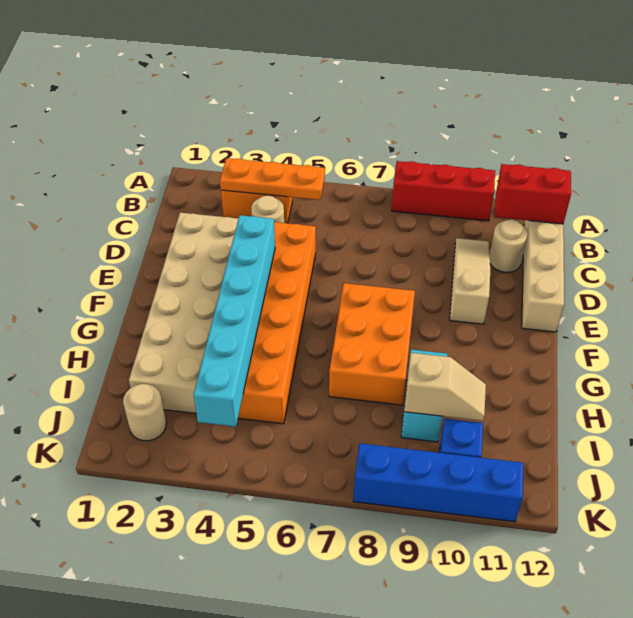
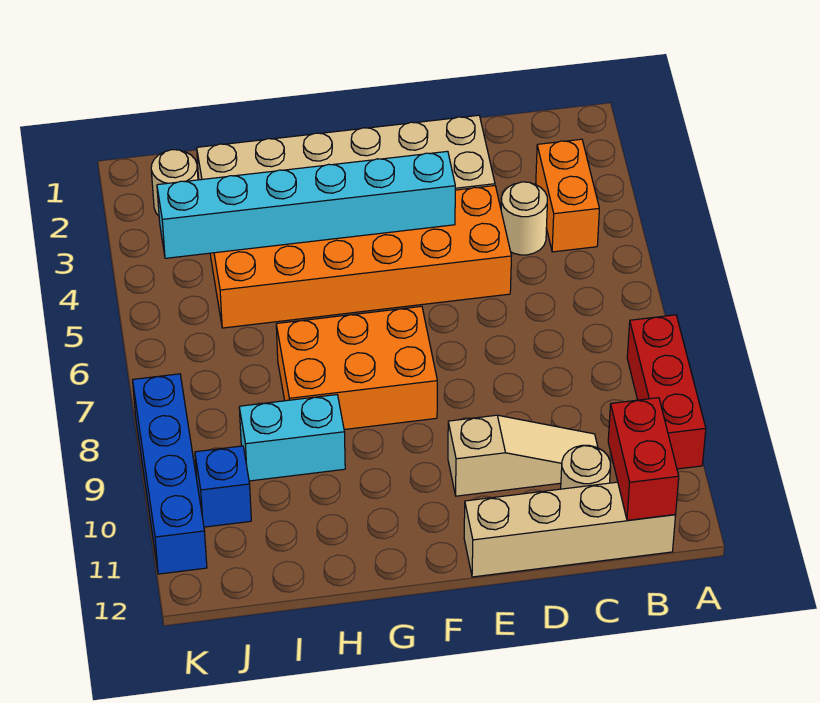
orange plate B3:B5 level 2 -> none
tan slope I9:I10 level 2 top 9 -> none

